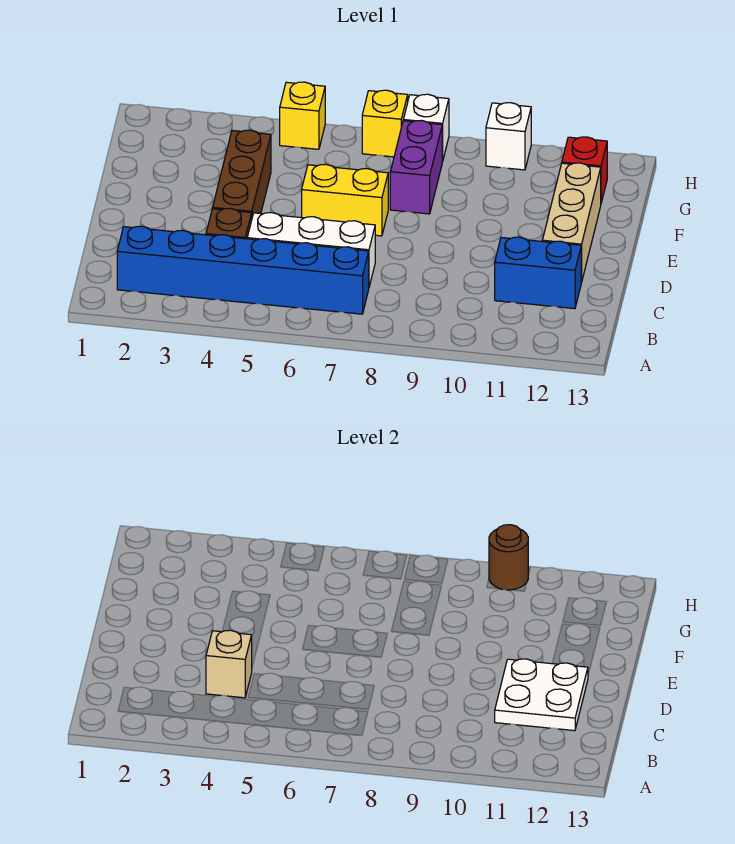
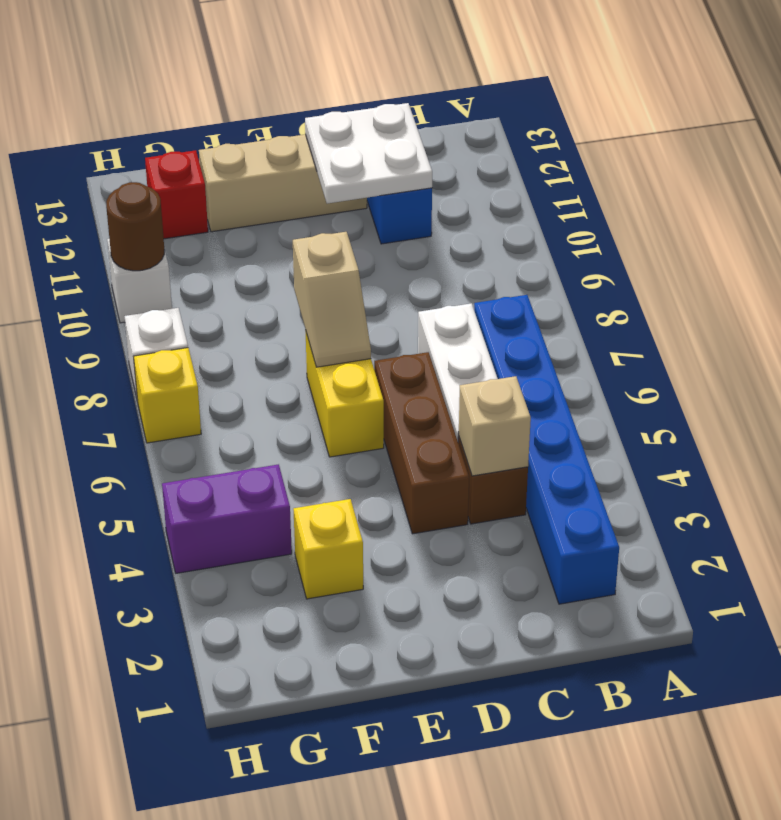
brown brick D4:F4 level 1 -> brown brick D4:D6 level 1
none -> tan slope E7:E8 level 2 top 8
purple brick F8:G8 level 1 -> purple brick G4:H4 level 1
yellow brick H5 level 1 -> yellow brick F3 level 1

